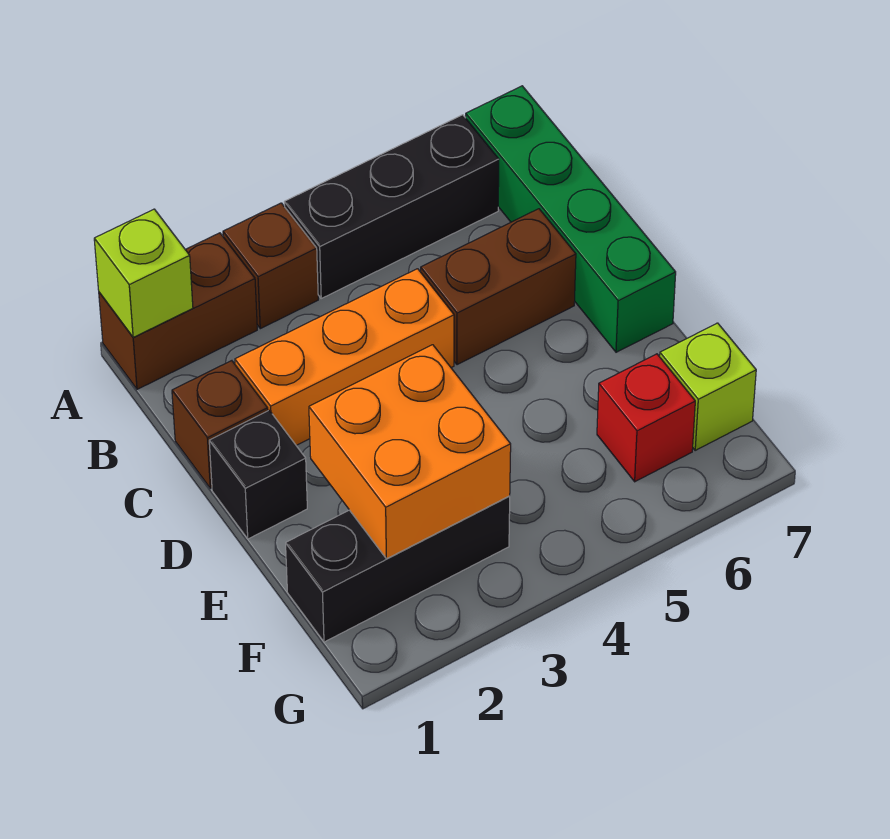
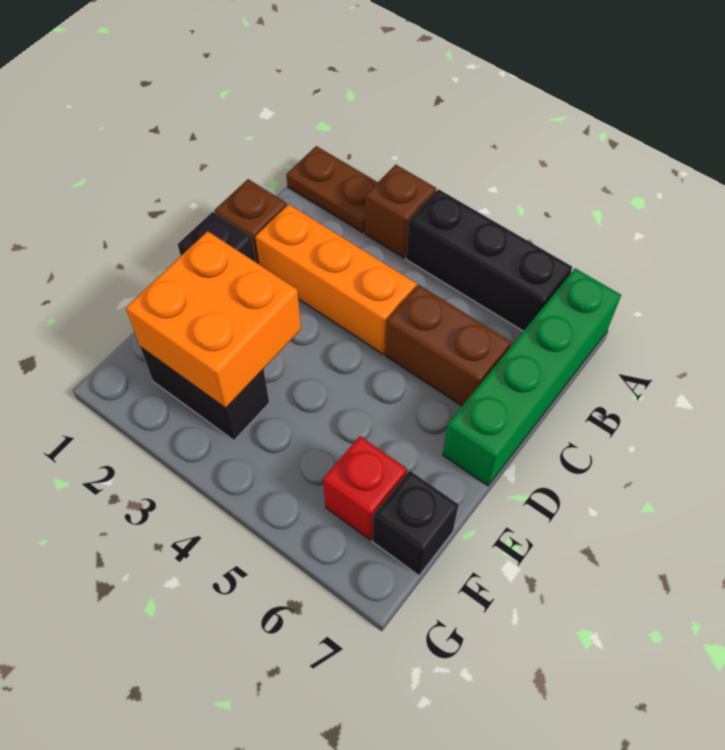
brown brick A1:A2 level 1 -> brown plate A1:A2 level 1
lime brick A1 level 2 -> none
black brick F1:F3 level 1 -> black brick F2:F3 level 1
lime brick F7 level 1 -> black brick F7 level 1

